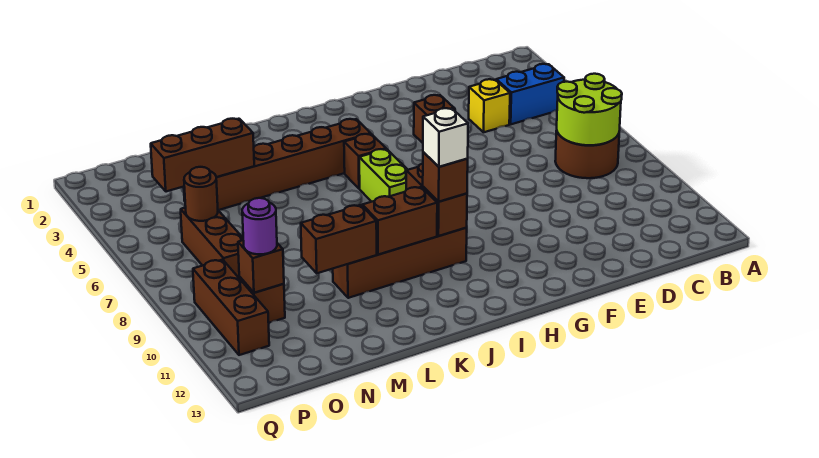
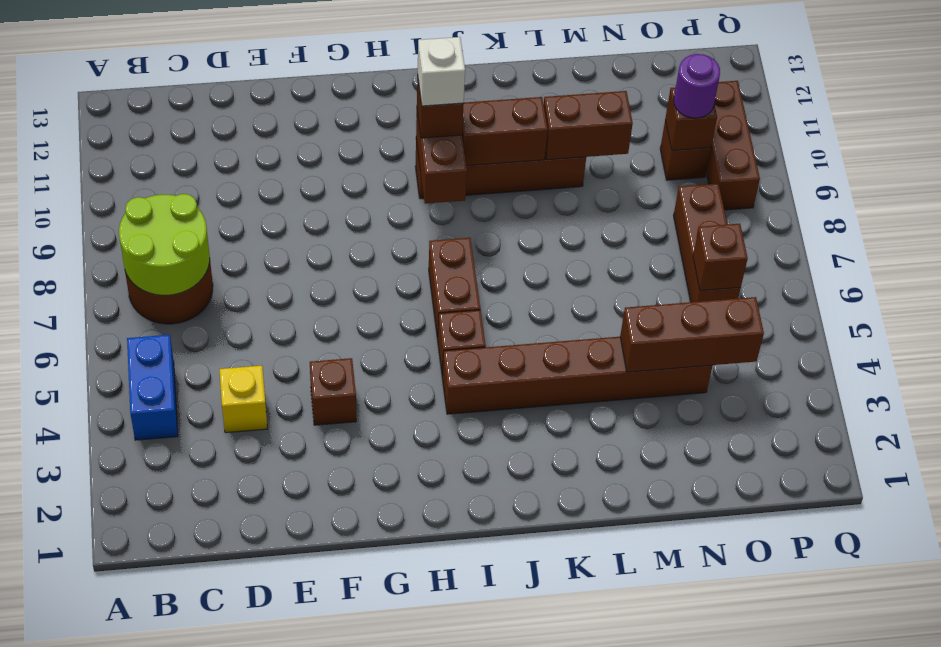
blue brick B4:C4 level 1 -> blue brick B4:B5 level 1
lime brick I6:I7 level 1 -> brown brick I6:I7 level 1
brown round brick O6 level 2 -> brown brick O6 level 2

